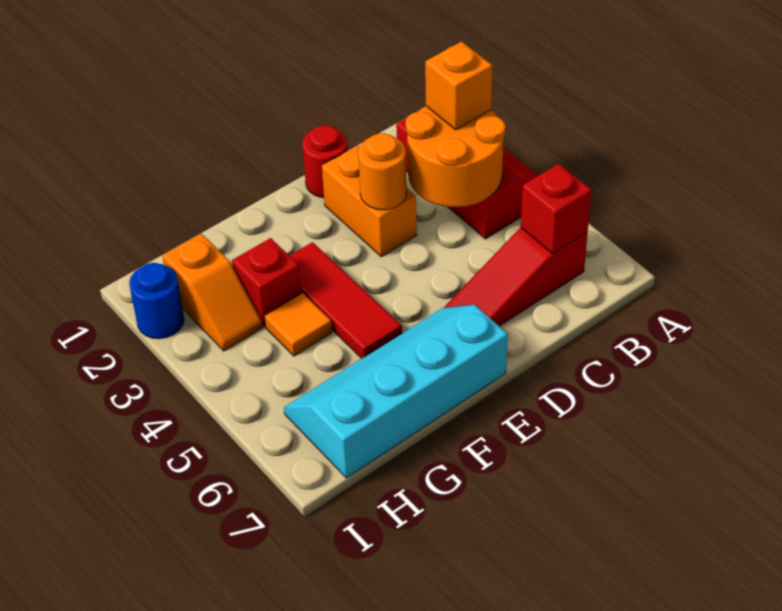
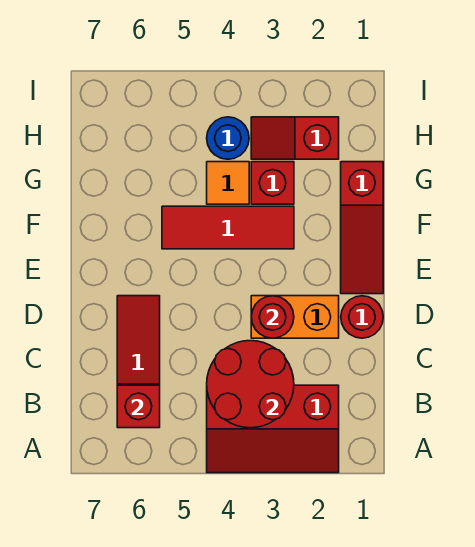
orange round brick B3:C4 level 2 -> red round brick B3:C4 level 2
orange brick B3 level 3 -> none
orange round brick D3 level 2 -> red round brick D3 level 2
none -> red slope E1:G1 level 1 top G
cyan slope E6:H7 level 1 top 7 -> none
orange slope H2:H3 level 1 top 2 -> red slope H2:H3 level 1 top 2
blue round brick I2 level 1 -> blue round brick H4 level 1

